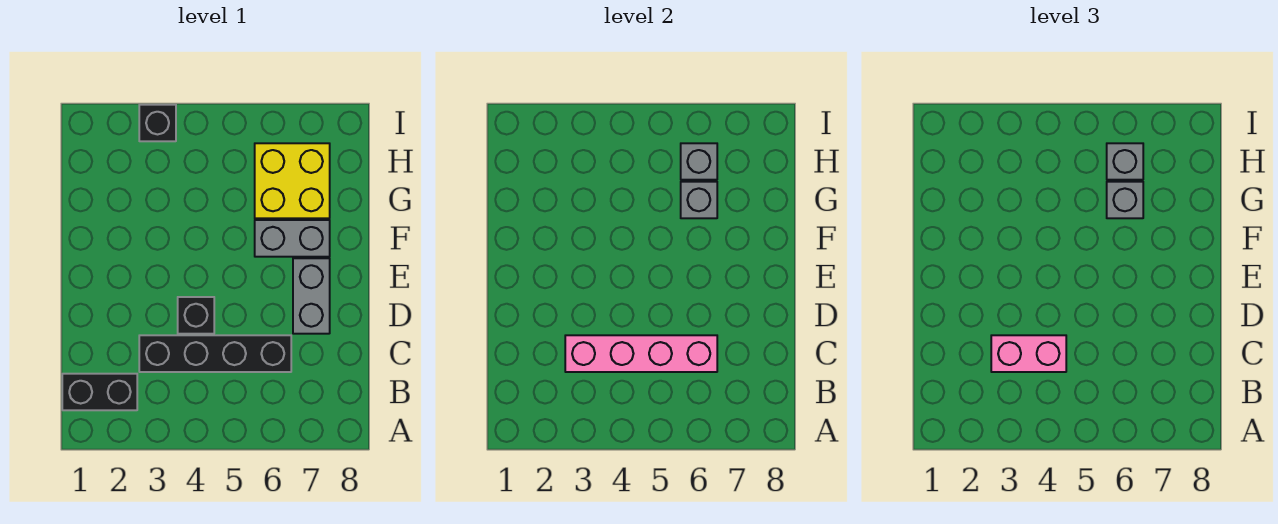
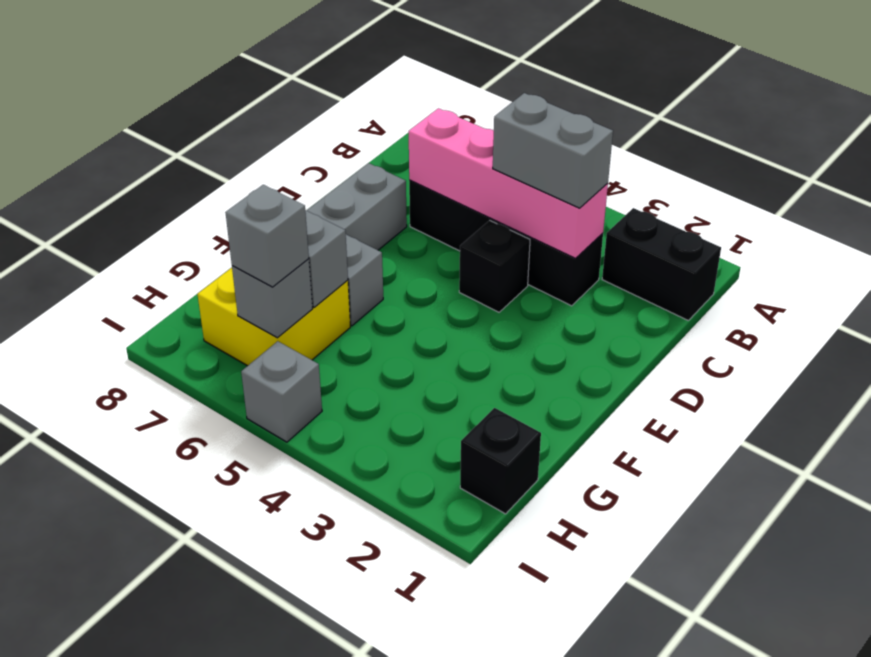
pink brick C3:C4 level 3 -> grey brick C3:C4 level 3
grey brick G6 level 3 -> grey brick I5 level 1
black brick I3 level 1 -> black brick H1 level 1

